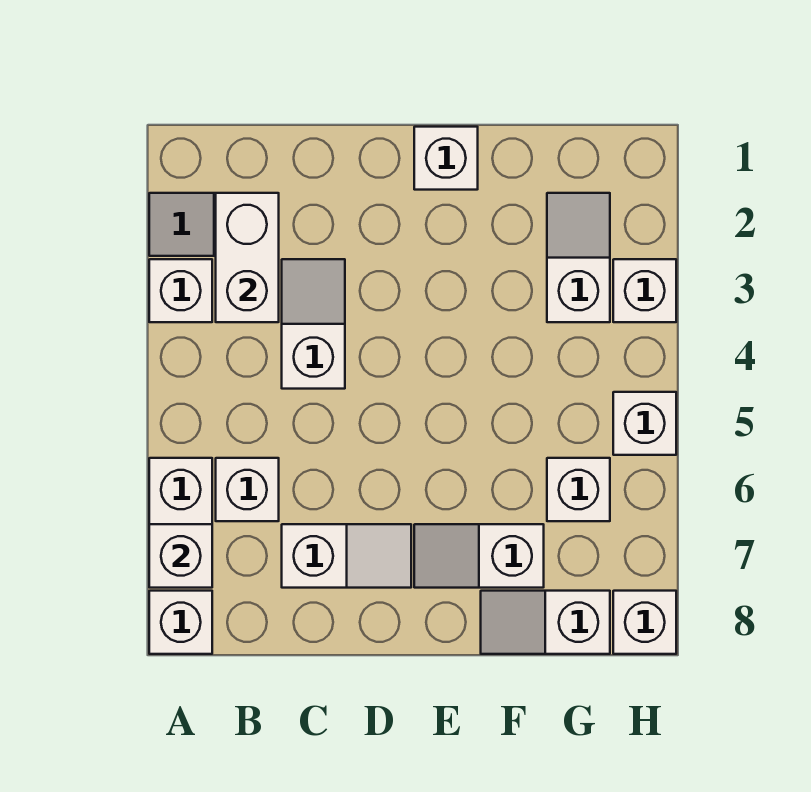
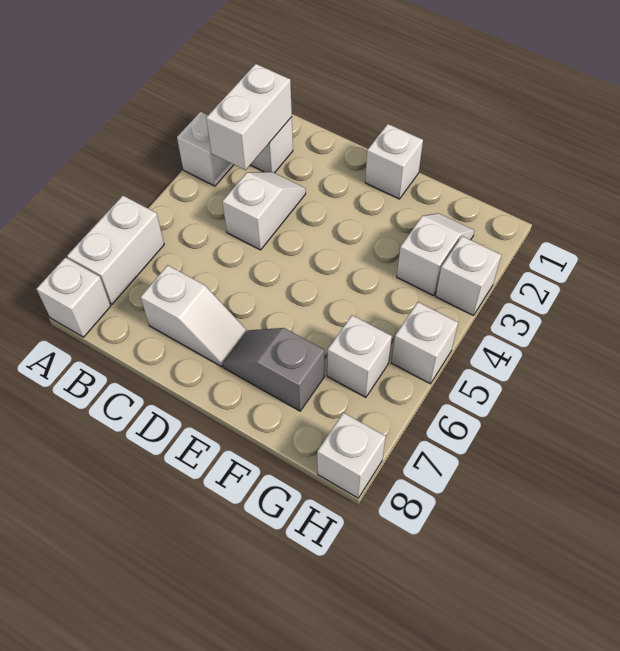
white brick A7 level 2 -> none
white brick B6 level 1 -> none
white slope E7:F7 level 1 top F -> grey slope E7:F7 level 1 top F
white slope F8:G8 level 1 top G -> none

